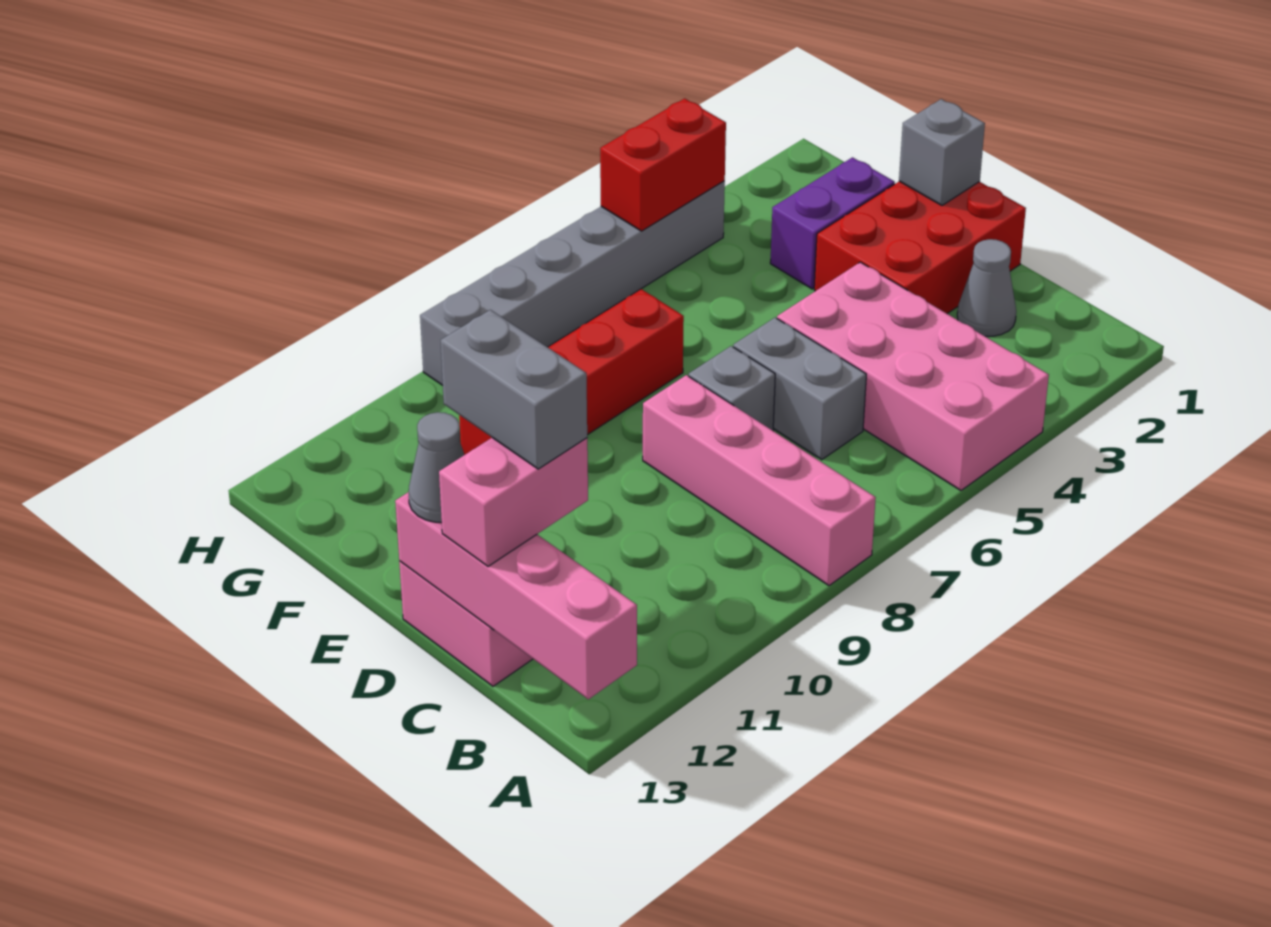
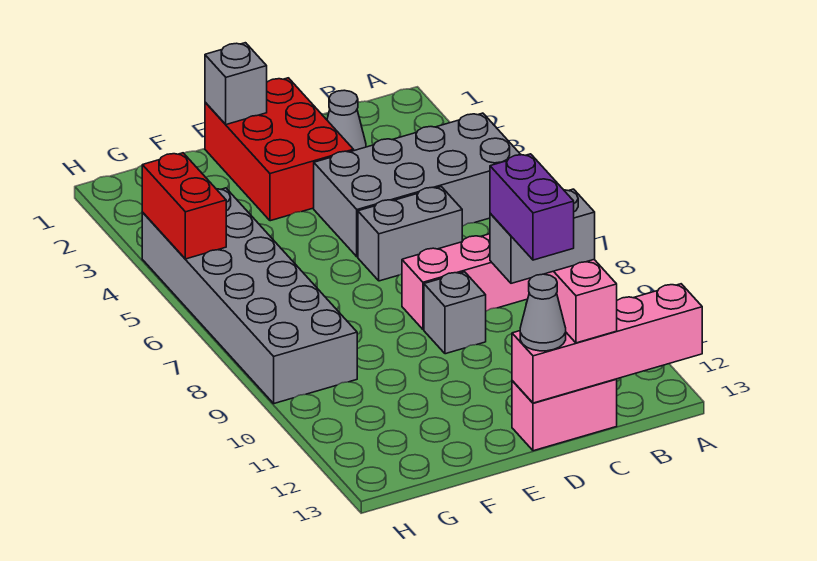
pink brick A4:D5 level 1 -> grey brick A4:D5 level 1
grey brick D7 level 1 -> grey brick D9 level 1
purple brick F2:F3 level 1 -> purple brick D12:D13 level 5
red brick F7:F10 level 1 -> none
grey brick H4:H9 level 1 -> grey brick G4:H9 level 1

